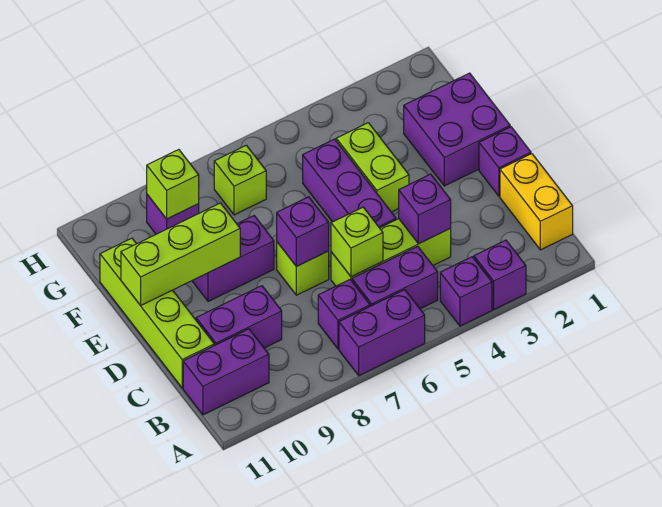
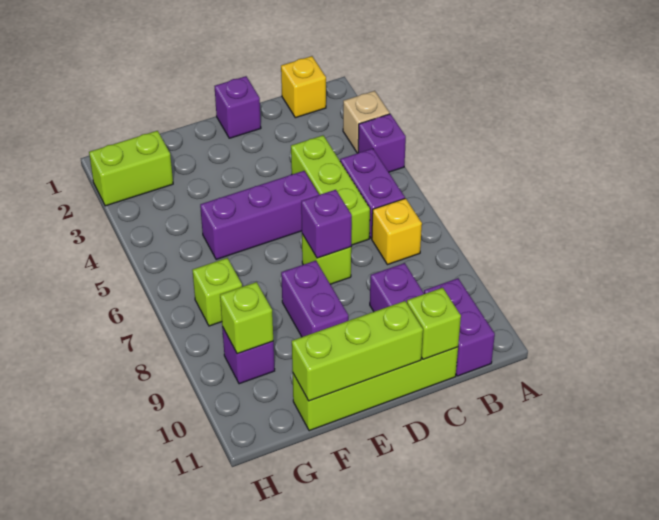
purple brick A3 level 1 -> tan brick A3 level 1
purple brick A6:A7 level 1 -> none
yellow brick B1:C1 level 1 -> yellow brick B1 level 1
purple brick B7 level 1 -> yellow brick B7 level 1
purple brick C4 level 2 -> none
lime brick C6 level 2 -> lime brick C11 level 2
purple brick E1:F2 level 1 -> none
lime brick E4:F4 level 1 -> lime brick G2:H2 level 1
lime brick E9:E11 level 2 -> lime brick D11:F11 level 2

